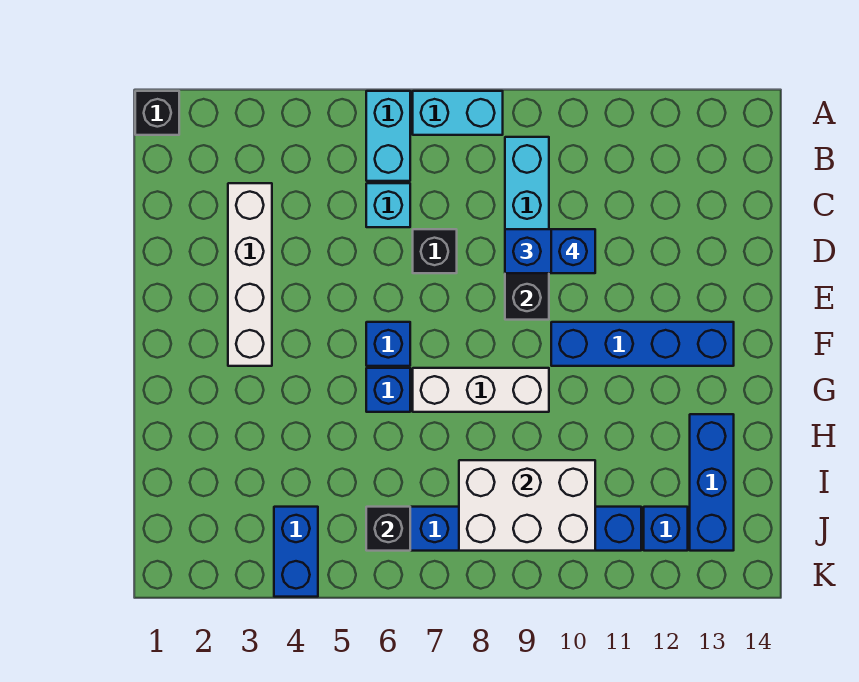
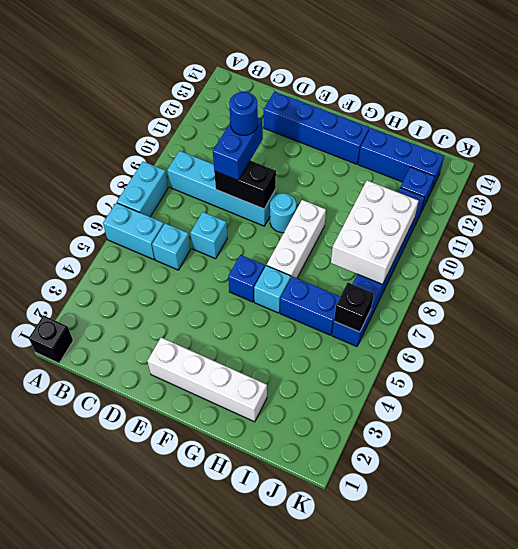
white brick C3:F3 level 1 -> white brick E2:H2 level 1
black brick D7 level 1 -> cyan brick D7 level 1
blue brick D10 level 4 -> blue round brick D10 level 4
none -> cyan round brick F9 level 1
blue brick F10:F13 level 1 -> blue brick D13:G13 level 1
blue brick G6 level 1 -> cyan brick G6 level 1
blue brick J4:K4 level 1 -> blue brick H6:I6 level 1

